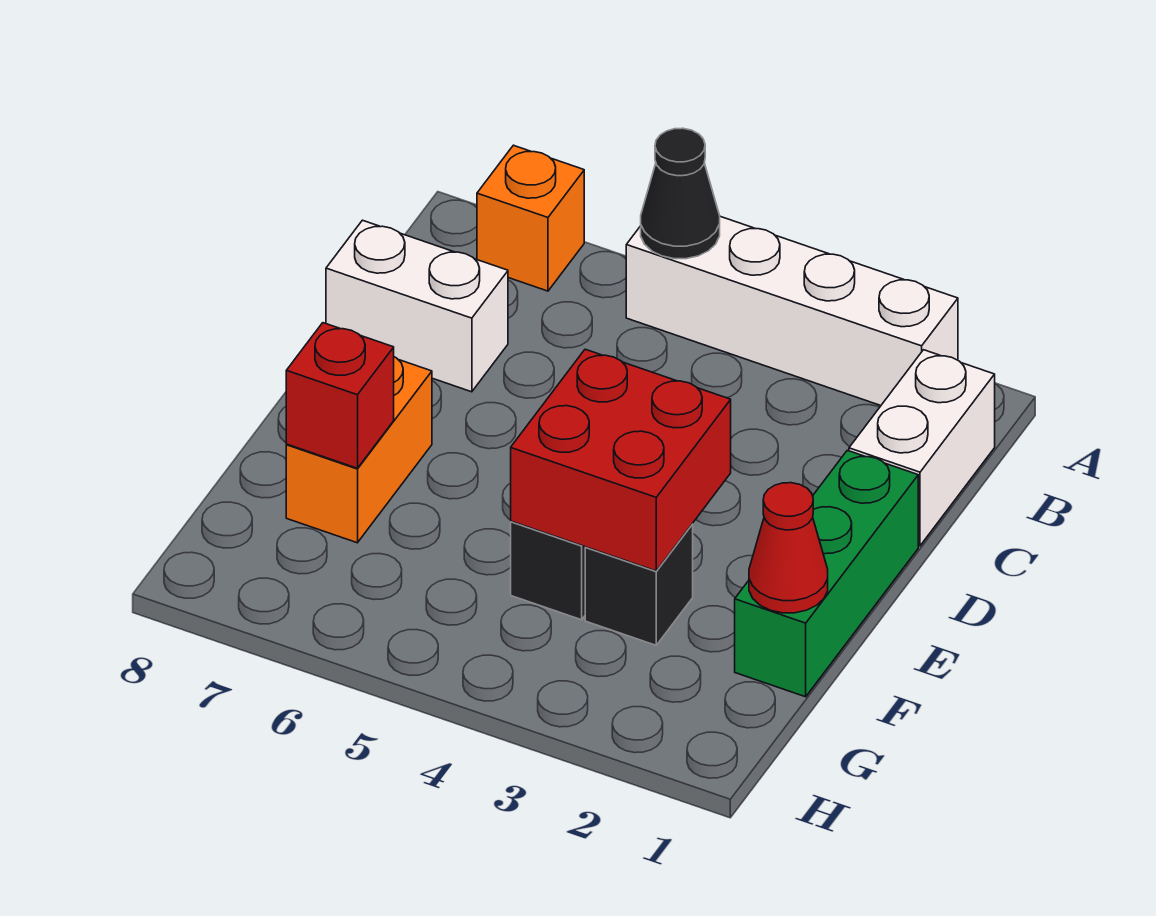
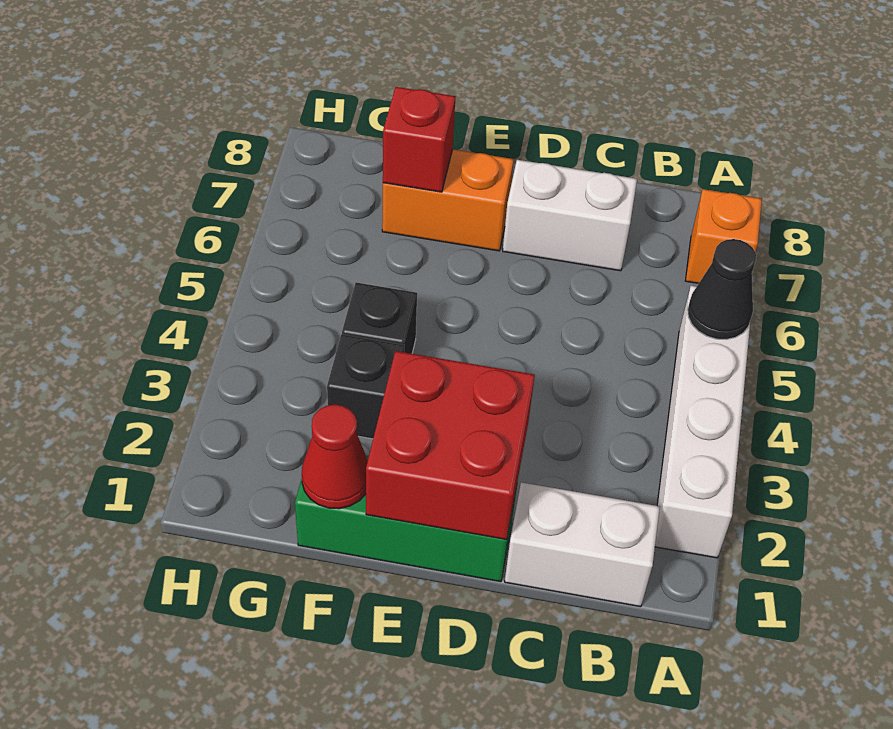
white brick C7:C8 level 1 -> white brick C7:D7 level 1
red brick E3:F4 level 2 -> red brick D1:E2 level 2

